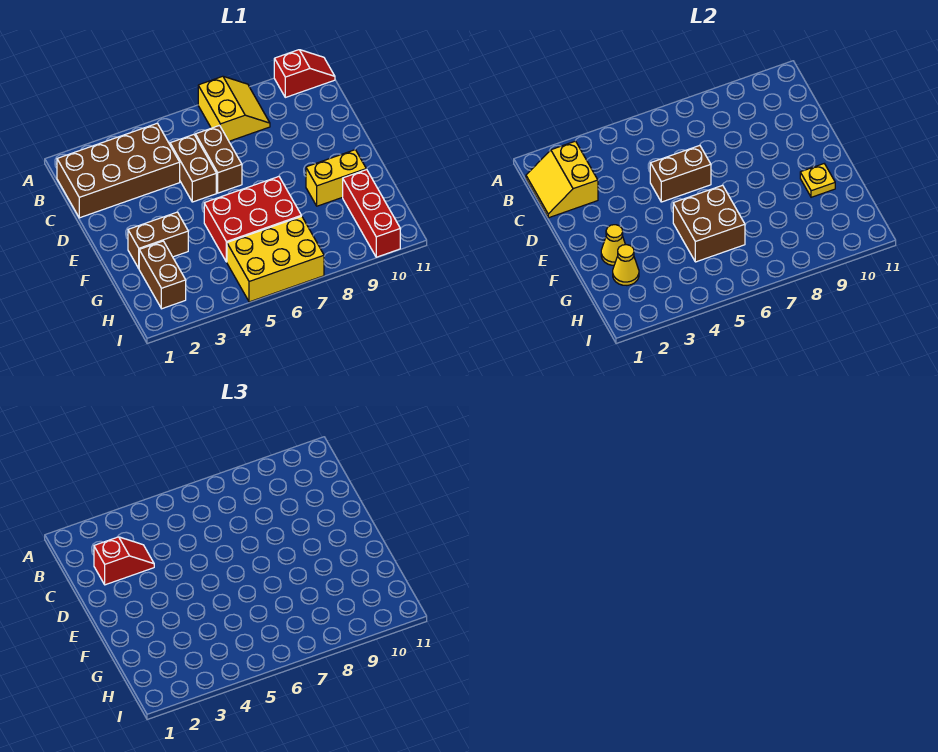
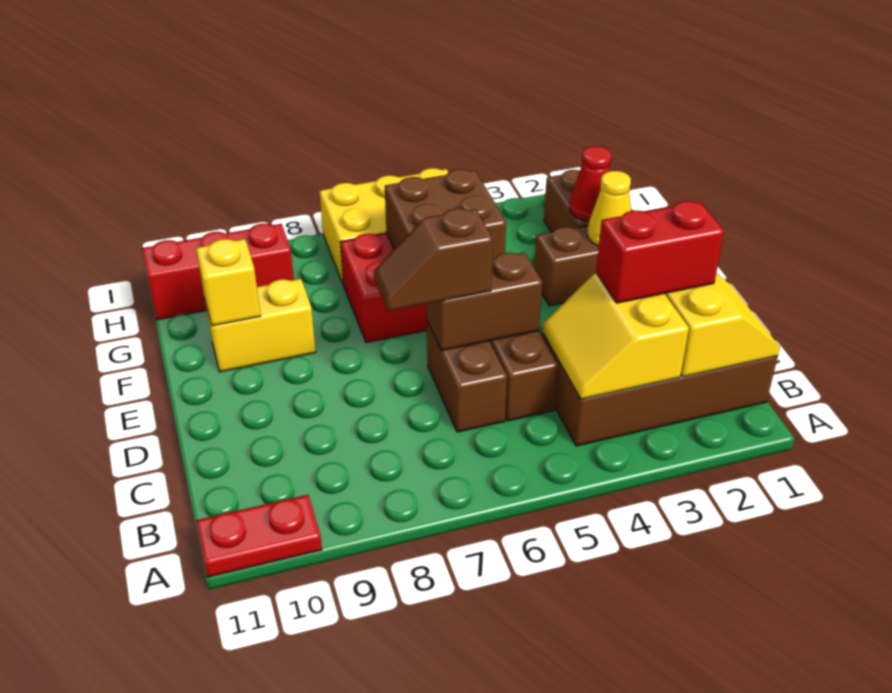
yellow slope A7:B8 level 1 top 7 -> yellow slope B3:C4 level 2 top 3
red slope A10:A11 level 1 top 10 -> red plate A10:A11 level 1
red slope C2:C3 level 3 top 2 -> red brick C2:C3 level 3
none -> brown slope D6:D7 level 3 top 6
yellow plate F10 level 2 -> yellow brick F10 level 2
yellow cone G2 level 2 -> red cone G2 level 2
red brick G10:I10 level 1 -> red brick H9:H11 level 1

